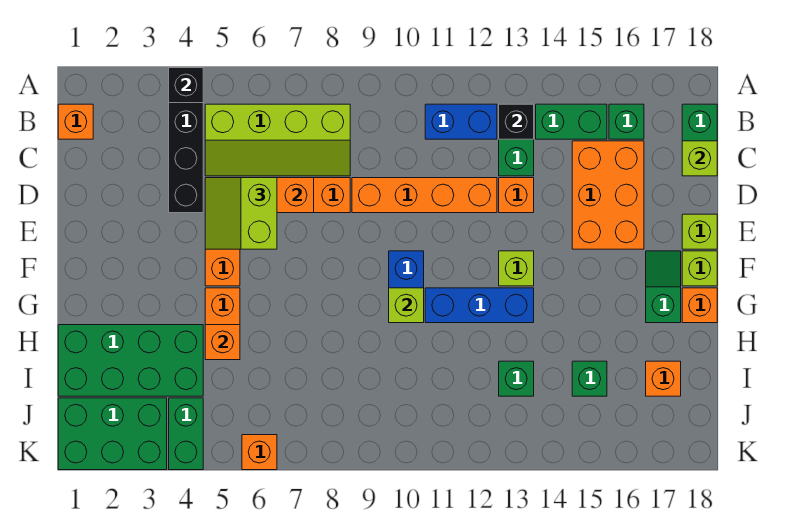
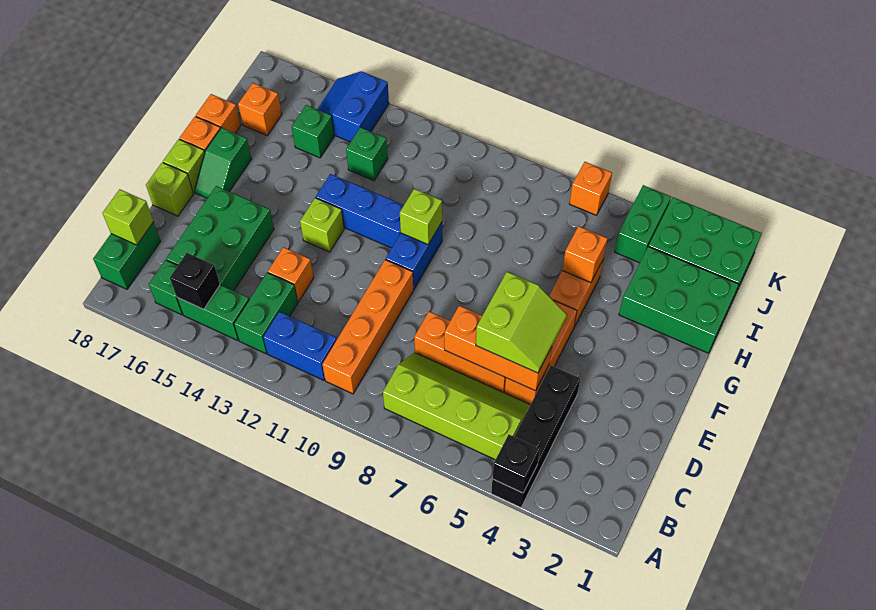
orange brick B1 level 1 -> orange brick H18 level 1
black brick B13 level 2 -> black brick B15 level 2
orange brick C15:E16 level 1 -> green brick C15:E16 level 1
orange brick D9:D12 level 1 -> orange brick B10:E10 level 1
green brick H1:I4 level 1 -> green brick H1:I3 level 1
none -> blue slope J14:K15 level 1 top 14

